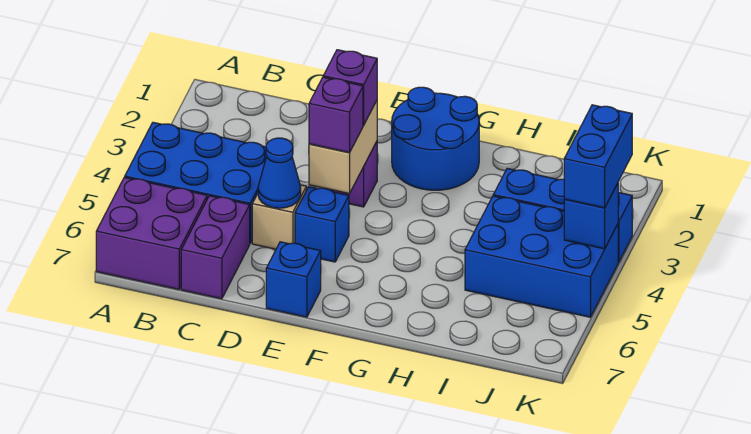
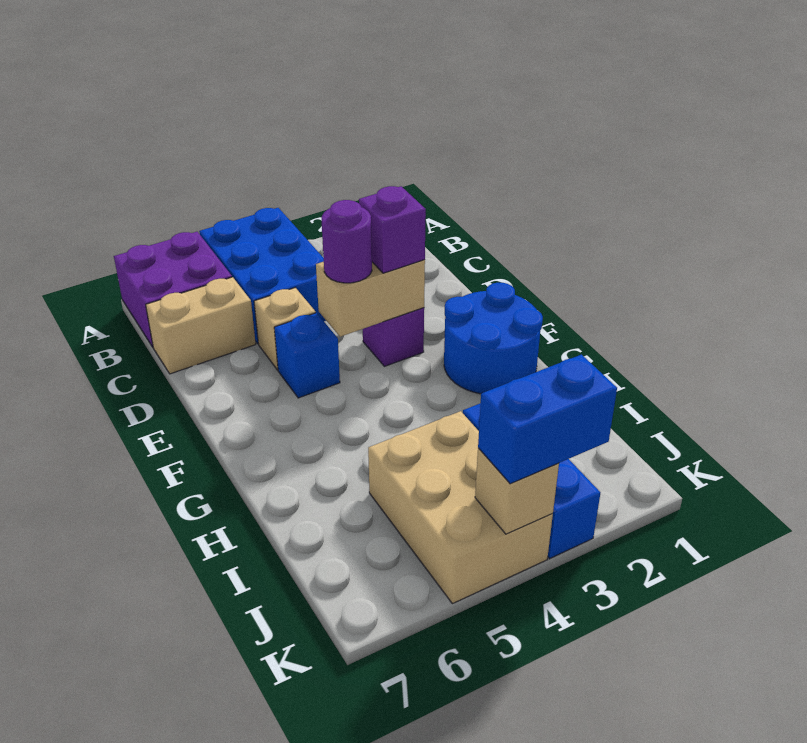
purple brick C6:C7 level 1 -> tan brick C6:C7 level 1
blue cone D5 level 2 -> none
purple brick E4 level 3 -> purple round brick E4 level 3
blue brick E7 level 1 -> none
blue brick I4:K5 level 1 -> tan brick I4:K5 level 1
blue brick K4 level 2 -> tan brick K4 level 2

